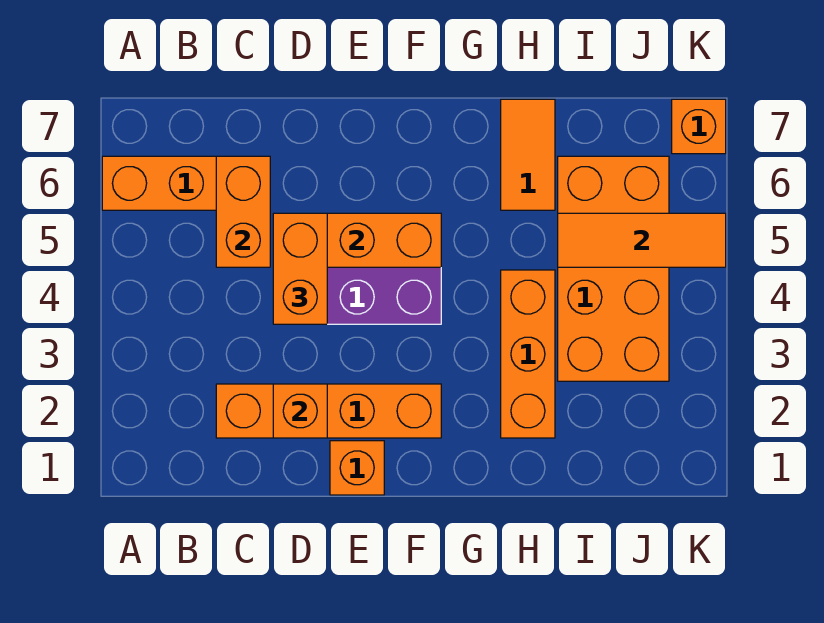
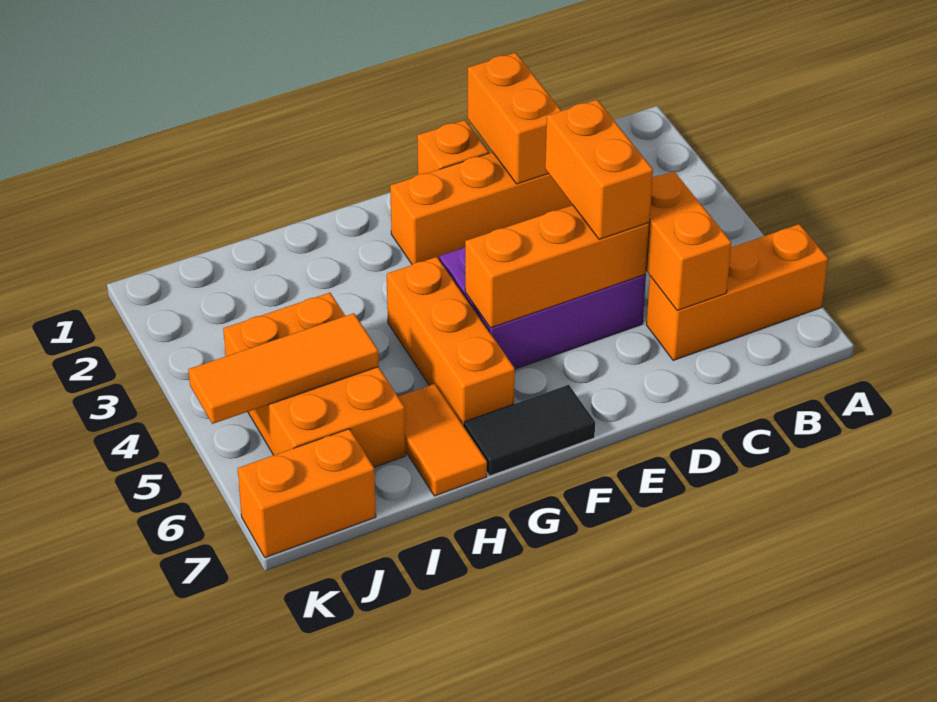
orange brick D2 level 2 -> orange brick D1:D2 level 2
none -> black tile F7:G7 level 1
orange brick H2:H4 level 1 -> orange brick G4:G6 level 1
orange brick I3:J6 level 1 -> orange brick I4:J6 level 1
orange brick K7 level 1 -> orange brick J7:K7 level 1

